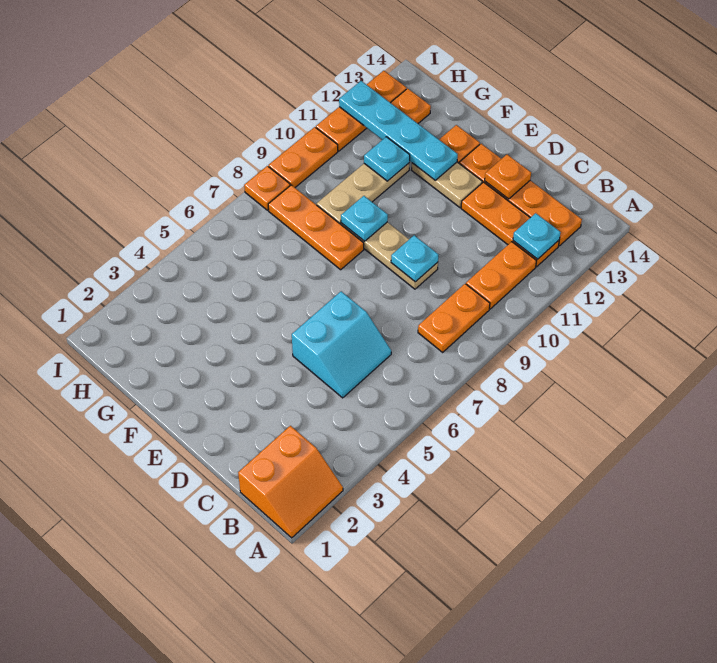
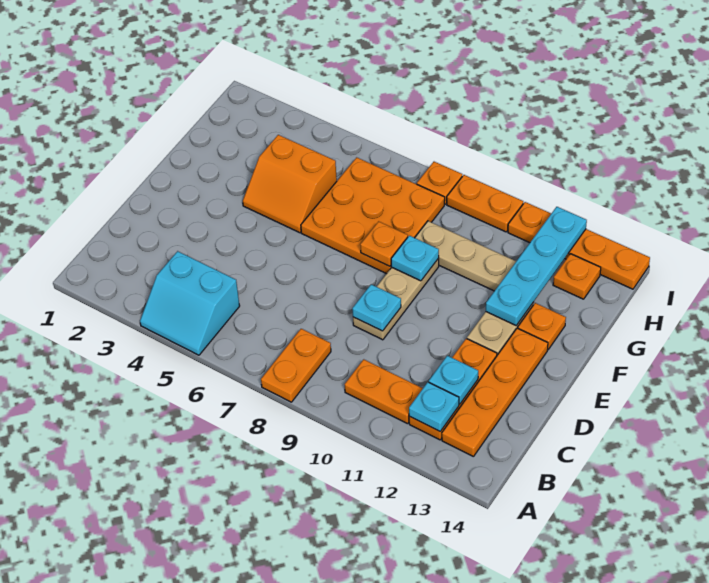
orange slope A1:B2 level 1 top B -> orange slope F4:G5 level 1 top G
orange plate B8:B9 level 1 -> orange plate A8:B8 level 1
cyan slope C5:D6 level 1 top D -> cyan slope A4:B5 level 1 top B
orange plate D13 level 2 -> orange plate F8 level 2
orange plate F8:H8 level 1 -> orange plate F6:H8 level 1
cyan plate G11 level 2 -> cyan plate C12 level 2
orange plate I11:I13 level 1 -> orange plate I11:I14 level 1

